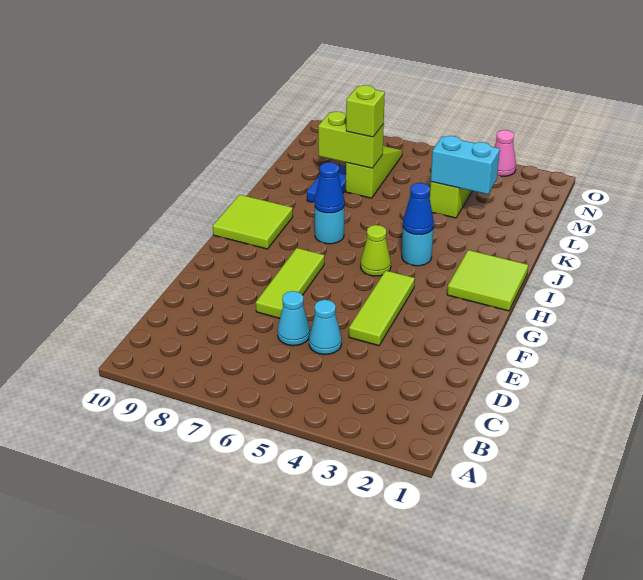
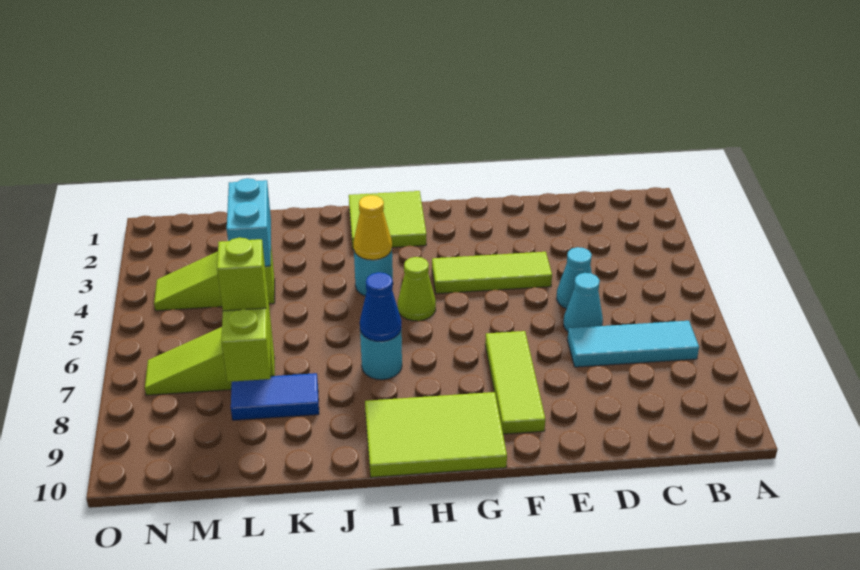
none -> cyan tile B7:D7 level 1
lime tile E7:G7 level 1 -> lime tile F7:F9 level 1
lime tile H9:I10 level 1 -> lime tile G9:I10 level 1
blue cone I4 level 2 -> yellow cone I4 level 2
pink cone O3 level 1 -> none

